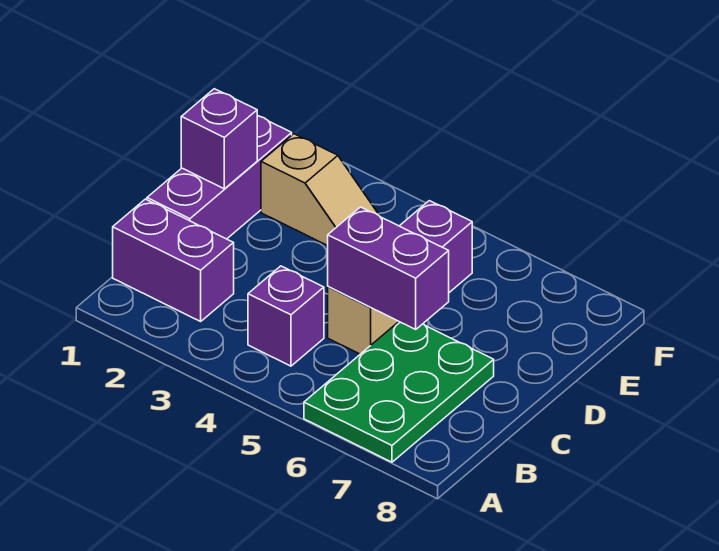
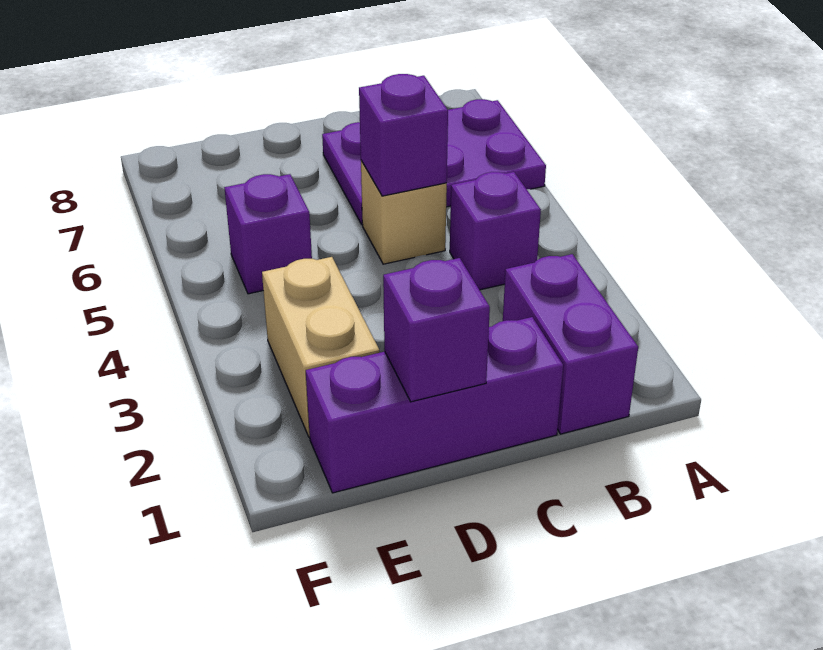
green plate A6:C7 level 1 -> purple plate A6:C7 level 1
purple brick C5:C6 level 2 -> purple brick C5 level 2
tan slope E2:E3 level 1 top 2 -> tan brick E2:E3 level 1

